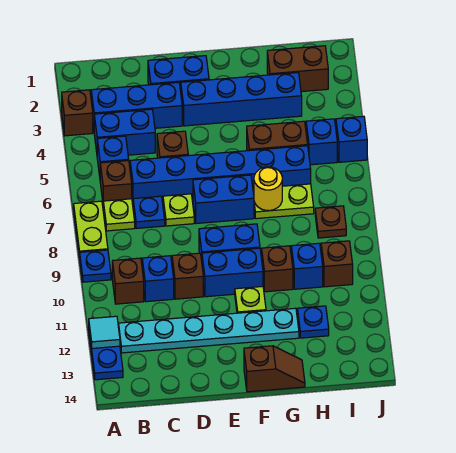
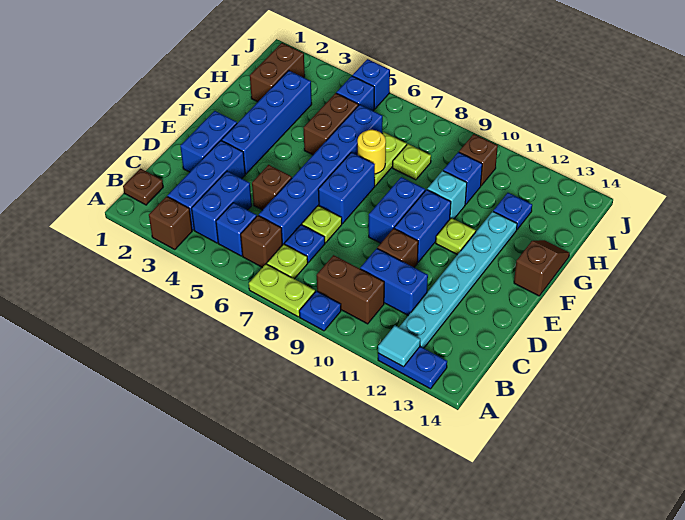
brown brick B10 level 1 -> brown brick B9:B10 level 1
blue brick C10 level 1 -> blue brick C10:C11 level 1
brown brick G10 level 1 -> cyan brick G10 level 1
none -> lime plate H8 level 1
brown plate I8 level 1 -> brown plate B1 level 1

